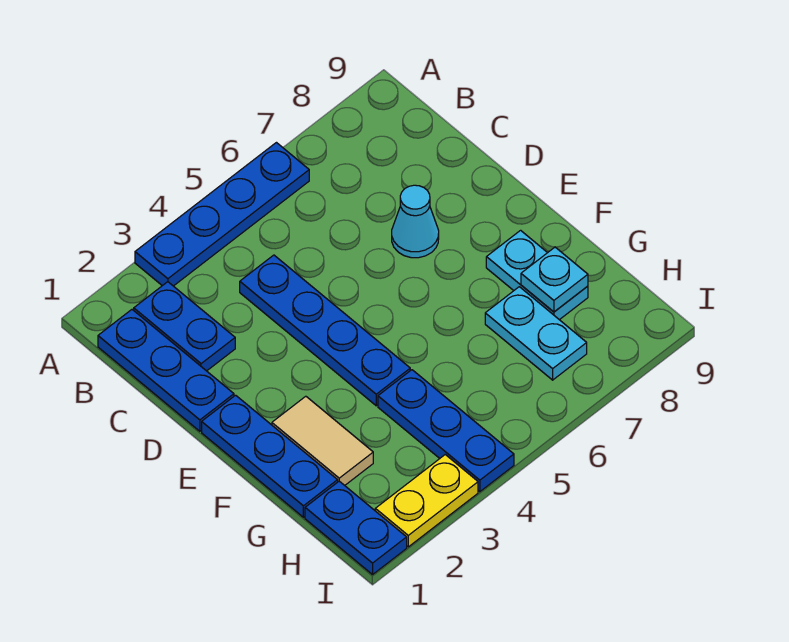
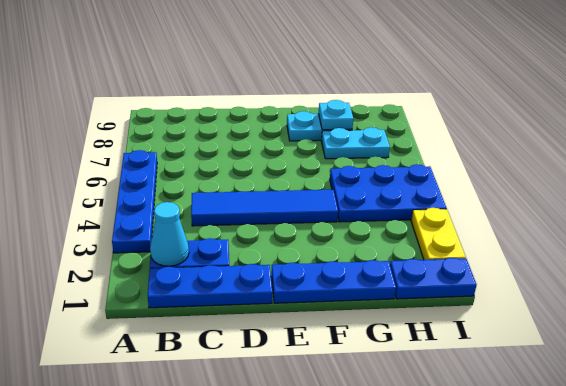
blue plate C4:F4 level 1 -> blue tile C4:F4 level 1
cyan cone D7 level 1 -> cyan cone B2 level 2
tan tile F2:G2 level 1 -> none
blue plate G4:I4 level 1 -> blue plate G4:I5 level 1

